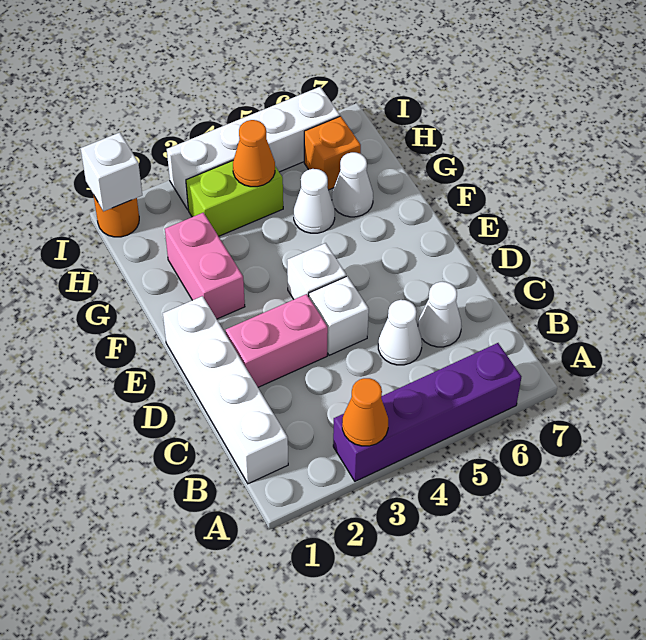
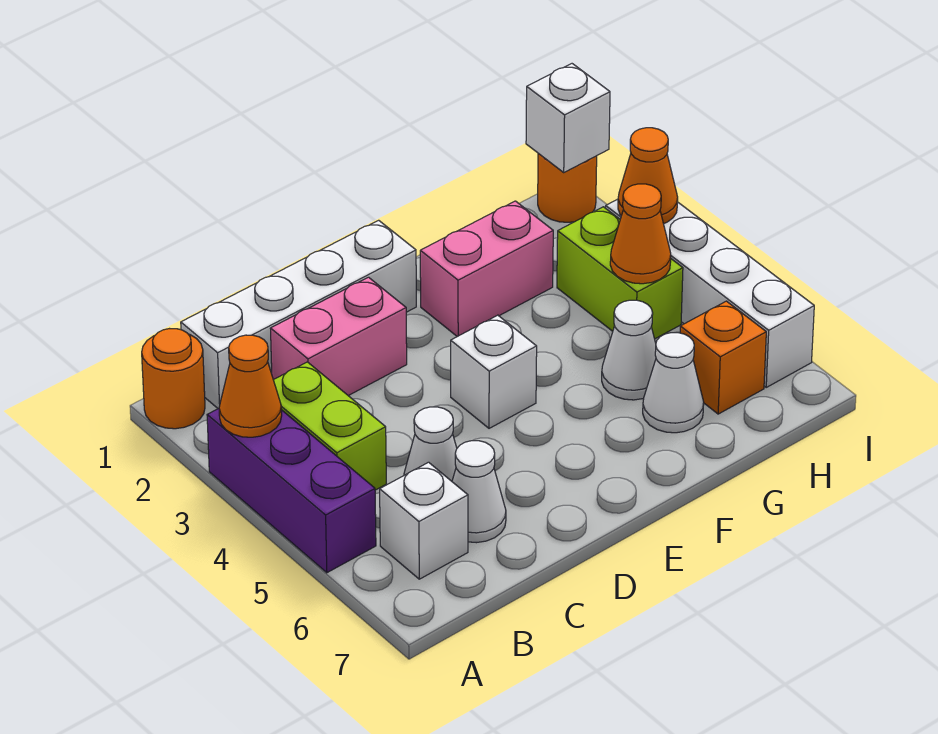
none -> orange round brick A1 level 1
purple brick A3:A6 level 1 -> purple brick A3:A5 level 1
none -> lime brick B3:B4 level 1
pink brick D2:D3 level 1 -> pink brick C2:D2 level 1
white brick D4 level 1 -> white brick B6 level 1
none -> orange cone I3 level 2

